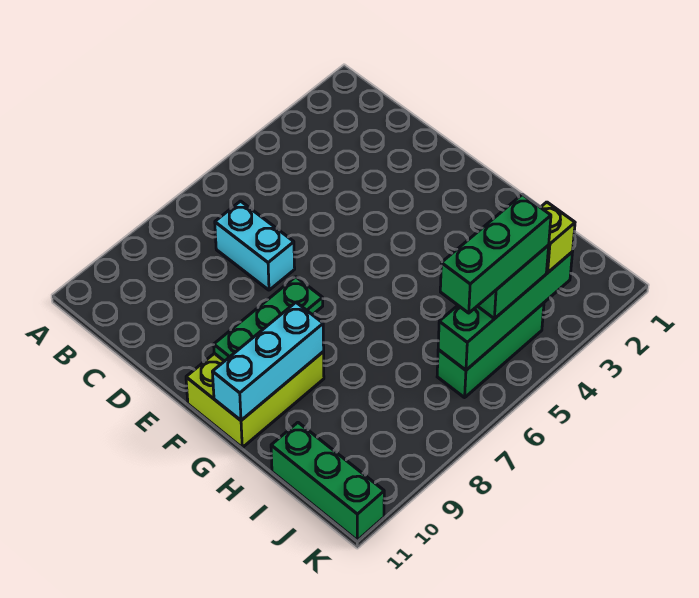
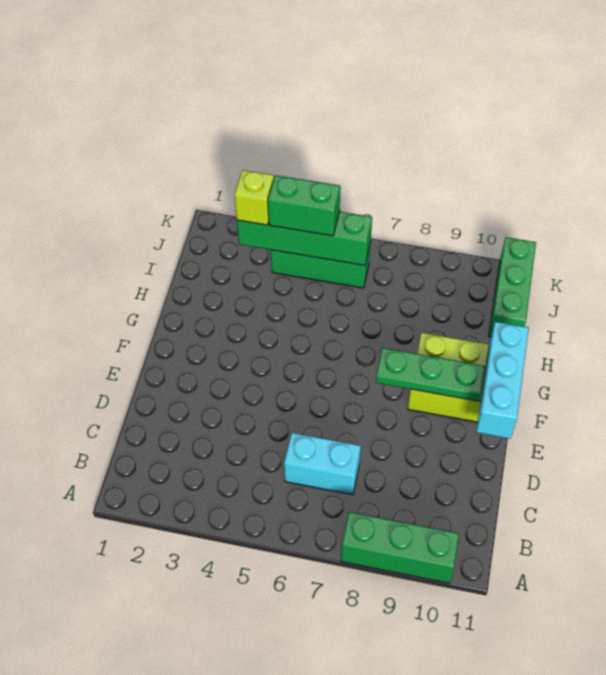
cyan brick C7:D7 level 1 -> cyan brick C6:C7 level 1
cyan brick G9:G11 level 2 -> cyan brick E11:G11 level 2
green brick J4:J6 level 4 -> green brick A8:A10 level 1

